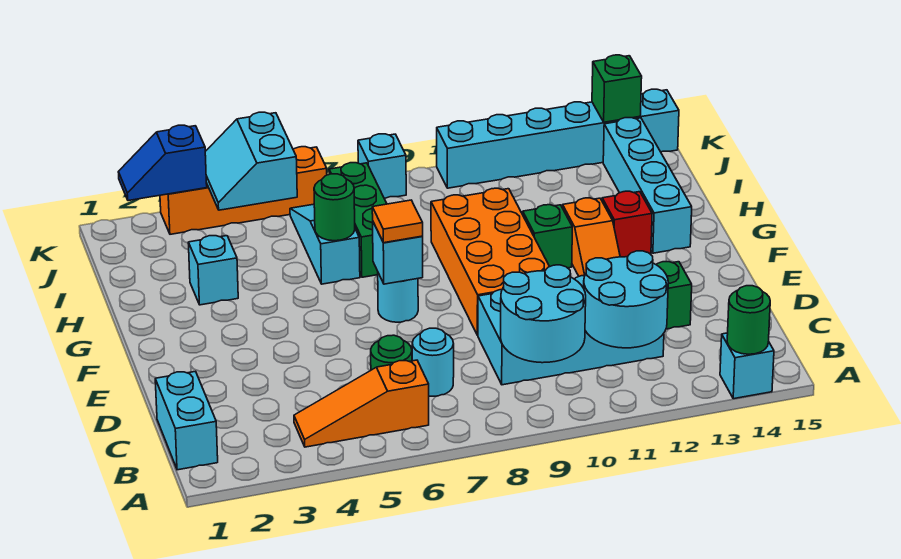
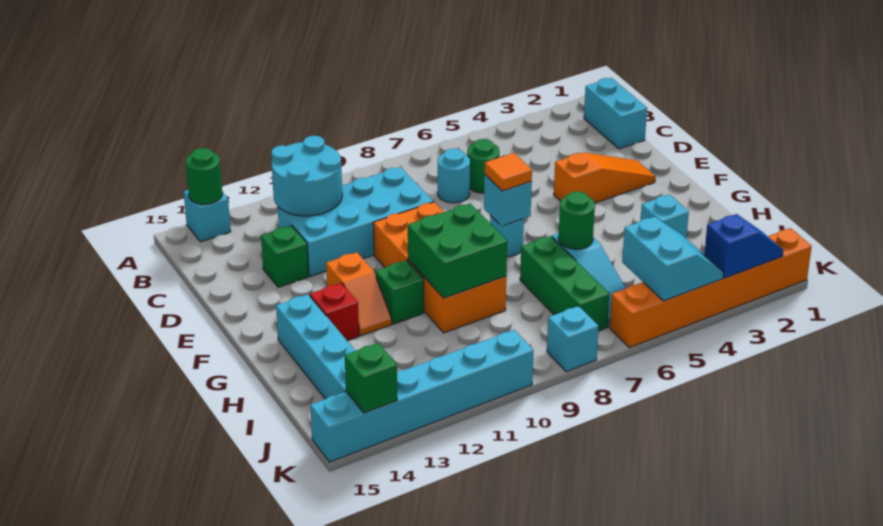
orange slope B4:B6 level 1 top 6 -> orange slope E2:E4 level 1 top 4
cyan round brick B9:C10 level 2 -> none
orange slope F12:G12 level 1 top G -> orange slope F12:G12 level 1 top F
none -> green brick G9:H10 level 2
orange brick K3:K6 level 1 -> orange brick K1:K6 level 1

